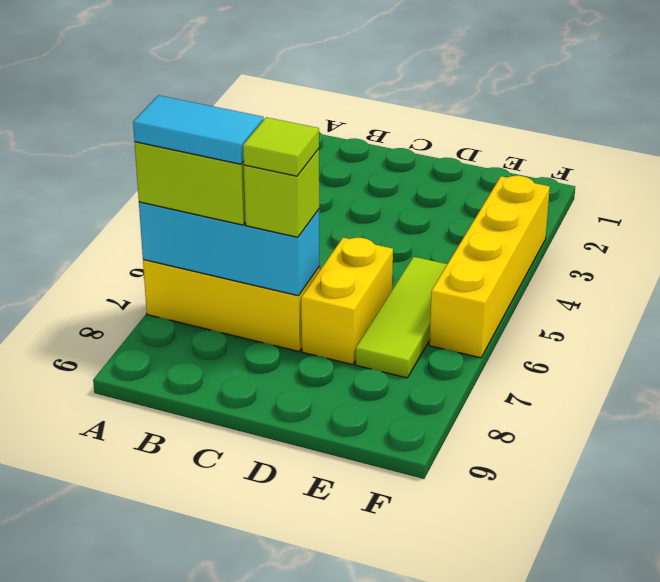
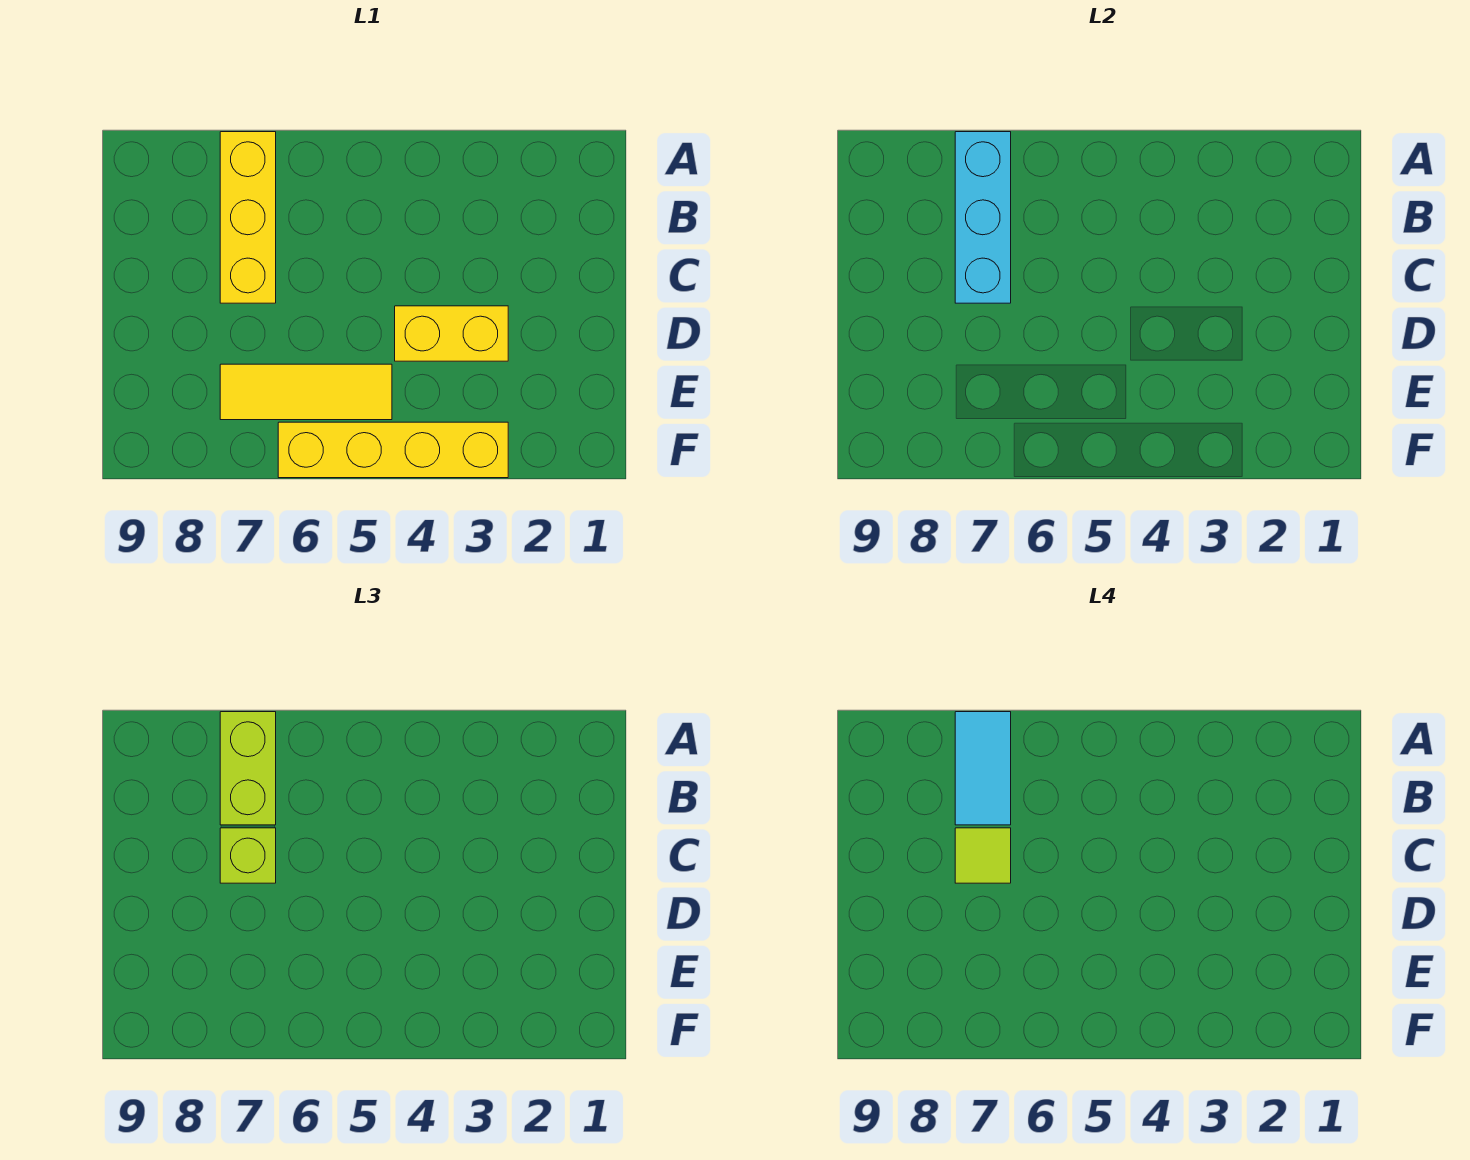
yellow brick D6:D7 level 1 -> yellow brick D3:D4 level 1
lime tile E5:E7 level 1 -> yellow tile E5:E7 level 1

